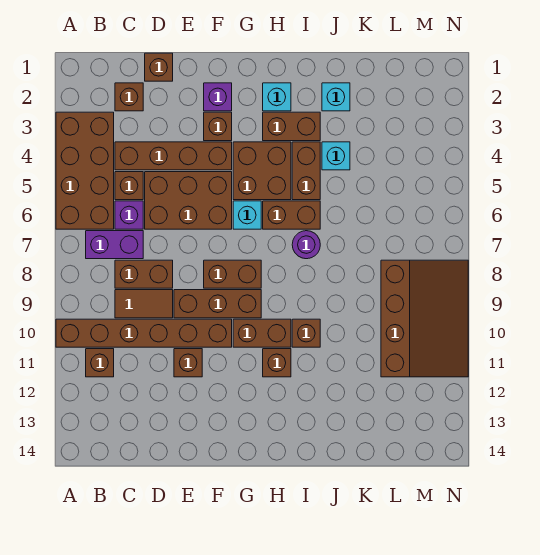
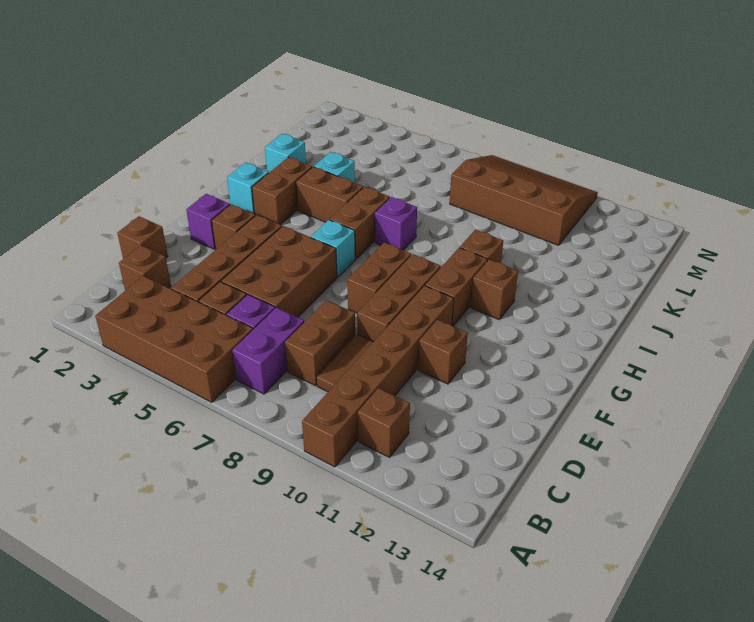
brown brick G4:H5 level 1 -> none
purple round brick I7 level 1 -> purple brick I7 level 1

